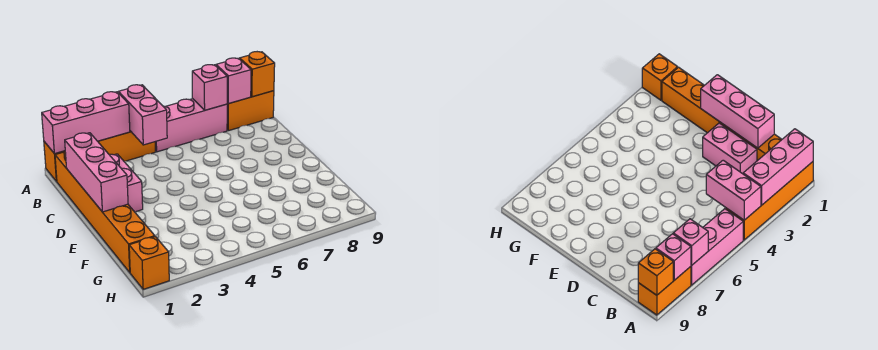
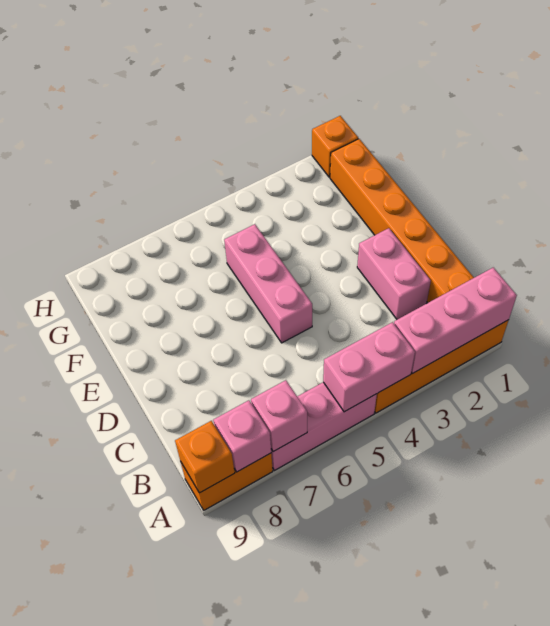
pink brick A4:B4 level 2 -> pink brick A4:A5 level 2
pink brick C1:E1 level 2 -> pink brick D5:F5 level 1

